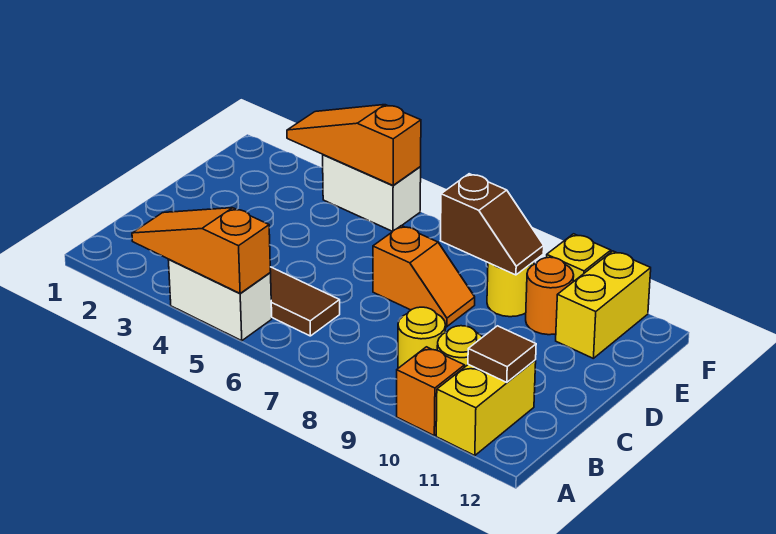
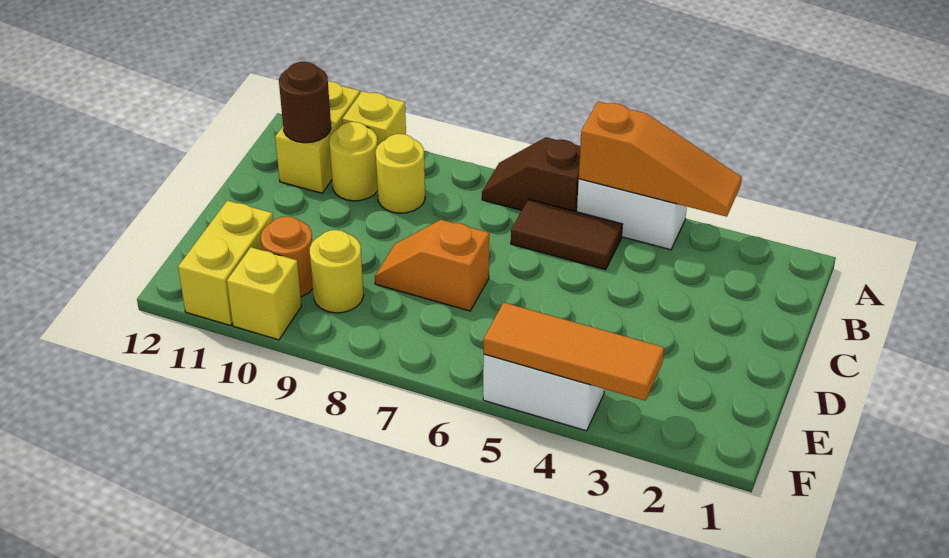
orange brick A10 level 1 -> yellow brick A10 level 1
brown tile B11 level 2 -> brown round brick B11 level 2
brown slope E8:E9 level 2 top 8 -> brown slope A6:A7 level 1 top 6
orange slope F3:F5 level 2 top 5 -> orange tile F3:F5 level 2

